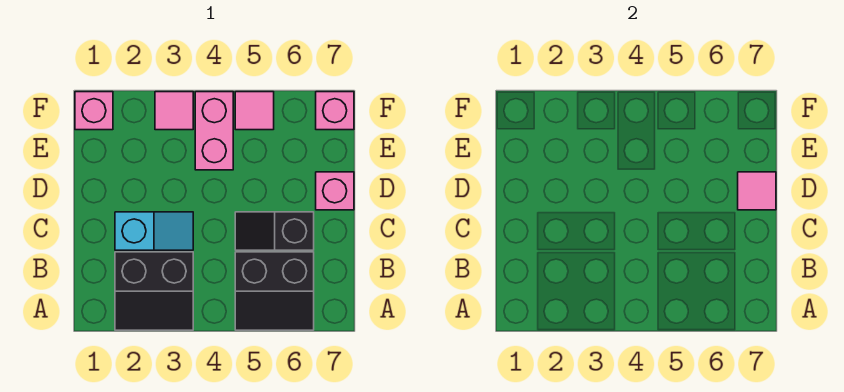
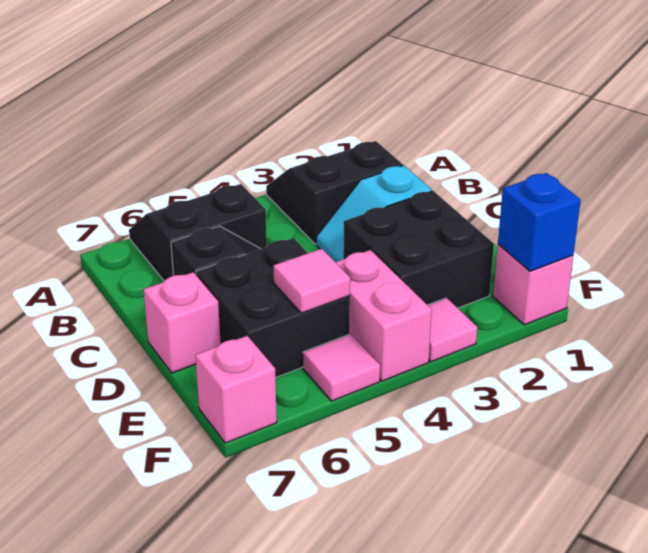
none -> black brick D2:E3 level 1
none -> black brick D5:E6 level 1
pink tile D7 level 2 -> pink tile E5 level 2
none -> blue brick F1 level 2

